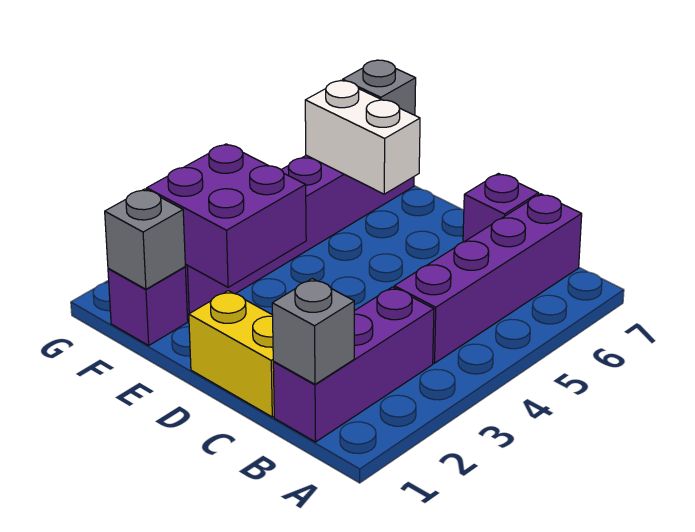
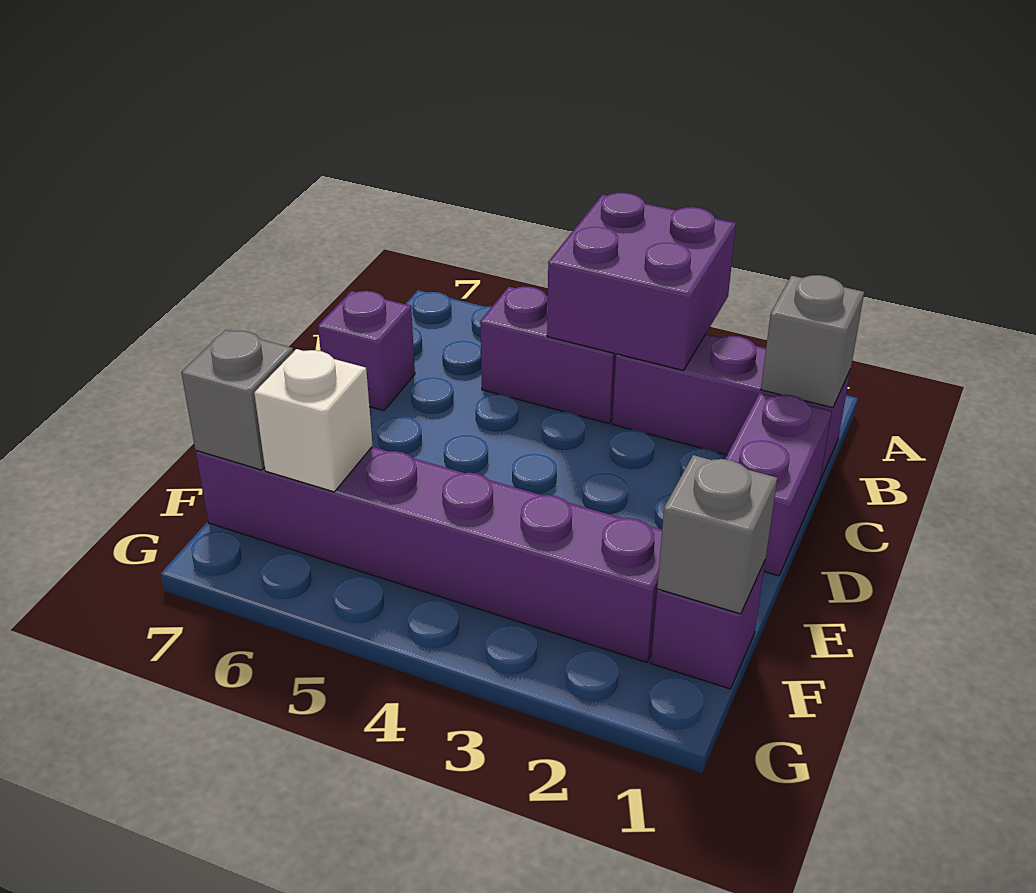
purple brick B4:B7 level 1 -> purple brick B4:B5 level 1
yellow brick C1:D1 level 1 -> purple brick C1:D1 level 1
purple brick E2:F3 level 2 -> purple brick A3:B4 level 2
white brick E6:F6 level 2 -> white brick F6 level 2

